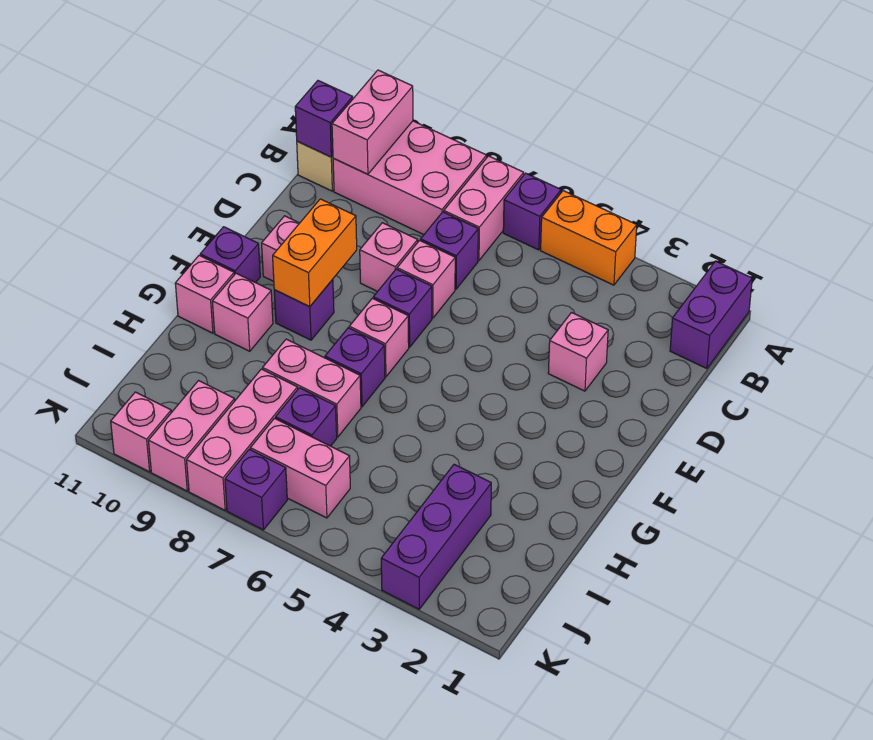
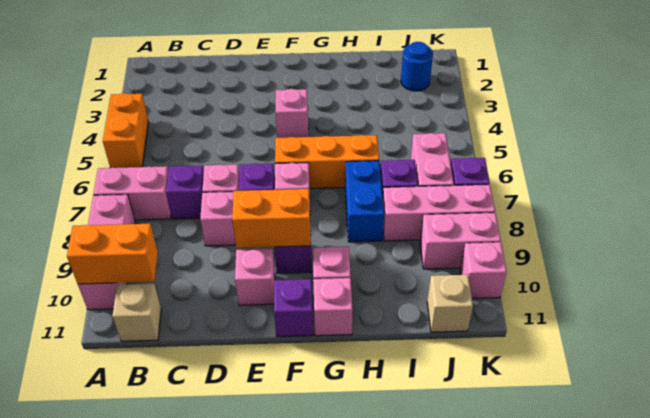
purple brick A1:B1 level 1 -> none
purple brick A6 level 1 -> none
pink brick A8:B10 level 1 -> pink brick A8:A10 level 1
pink brick A10:B10 level 2 -> orange brick A10:B10 level 2
purple brick B11 level 2 -> none
pink brick D3 level 1 -> pink brick F4 level 1
none -> orange brick F6:H6 level 1
purple brick G7 level 1 -> none
pink brick H7:H8 level 1 -> blue brick H7:H8 level 1
purple brick I3:K3 level 1 -> none
none -> blue round brick J2 level 1
none -> tan brick J11 level 1

